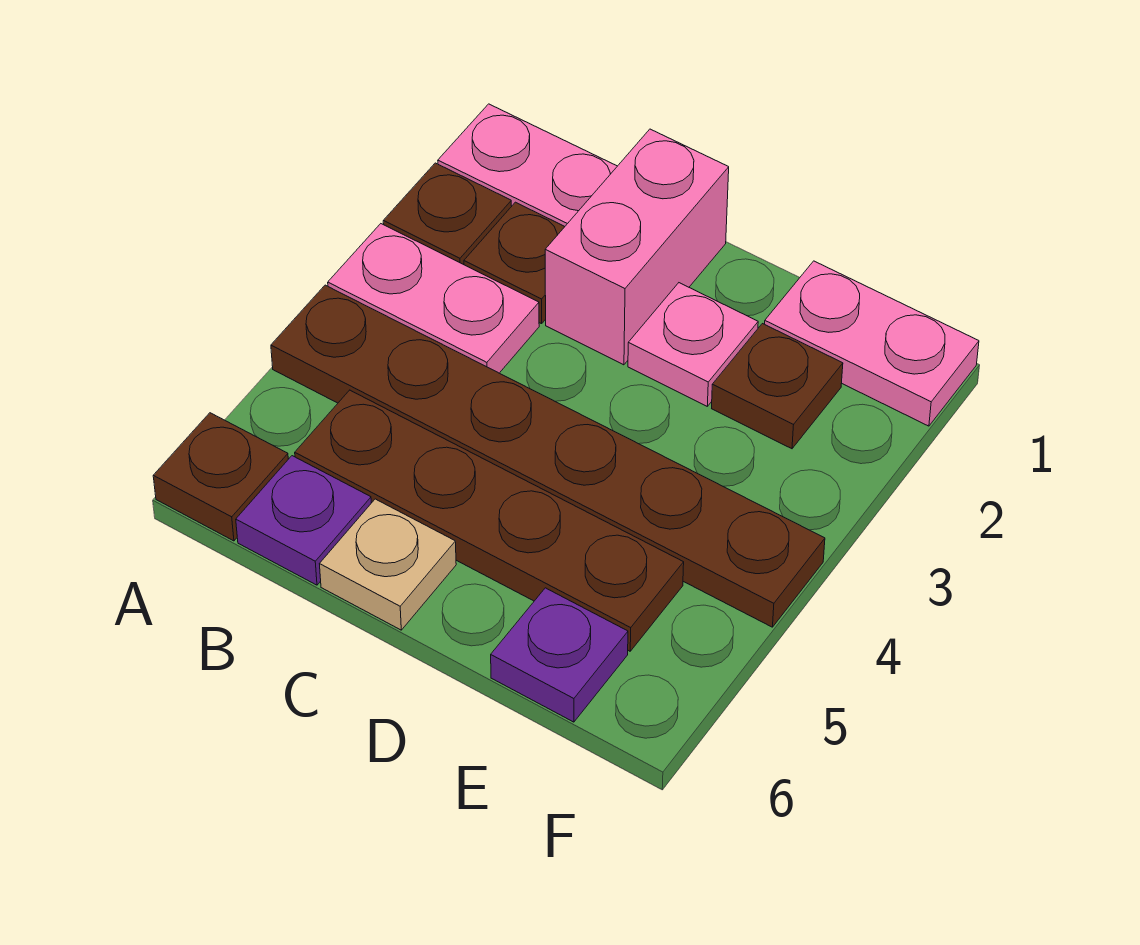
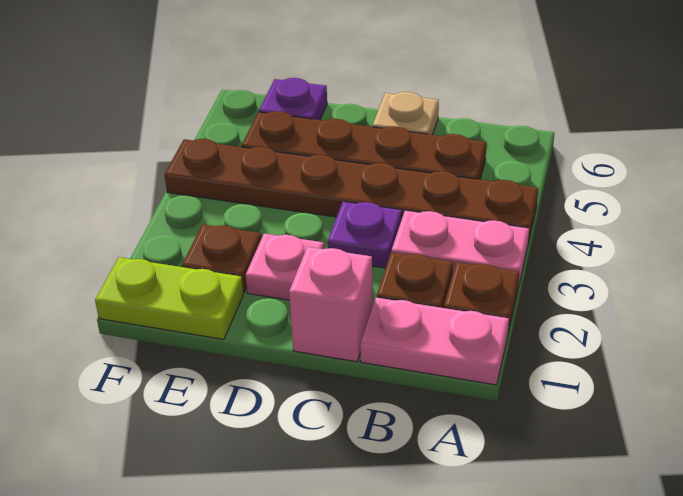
brown plate A6 level 1 -> none
purple plate B6 level 1 -> purple plate C3 level 1
pink brick C1:C2 level 1 -> pink brick C1 level 1
pink plate E1:F1 level 1 -> lime plate E1:F1 level 1

